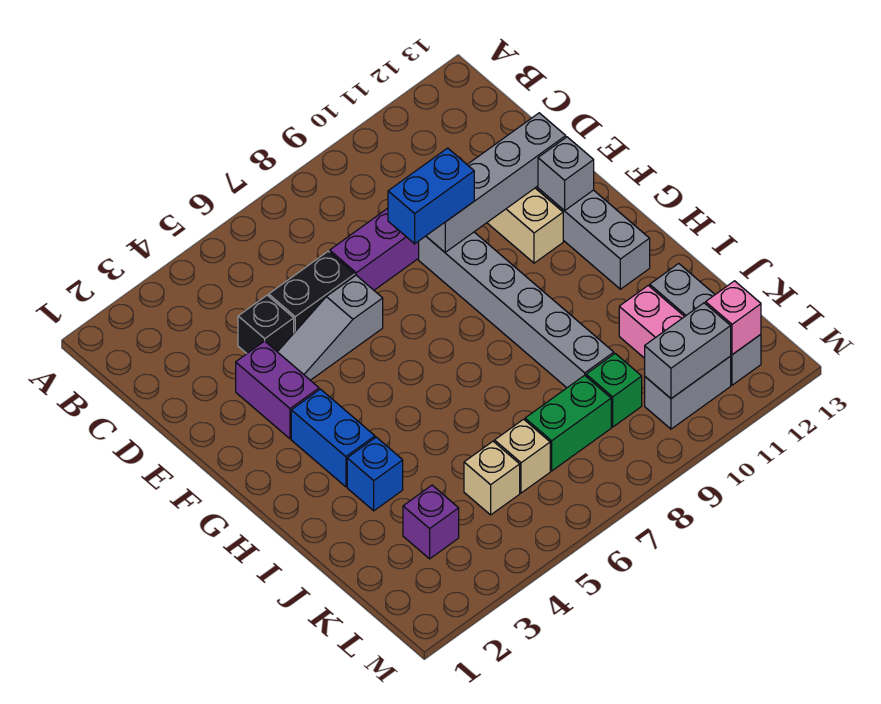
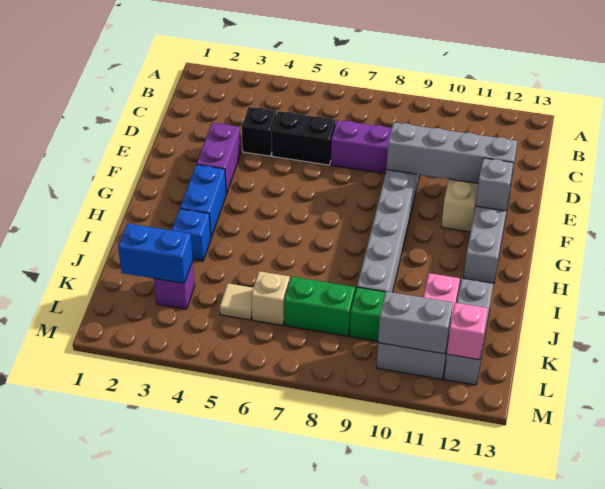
grey slope E4:E6 level 1 top 6 -> none
blue brick E8:E9 level 3 -> blue brick K2:K3 level 2
tan brick K5 level 1 -> tan tile K5 level 1

